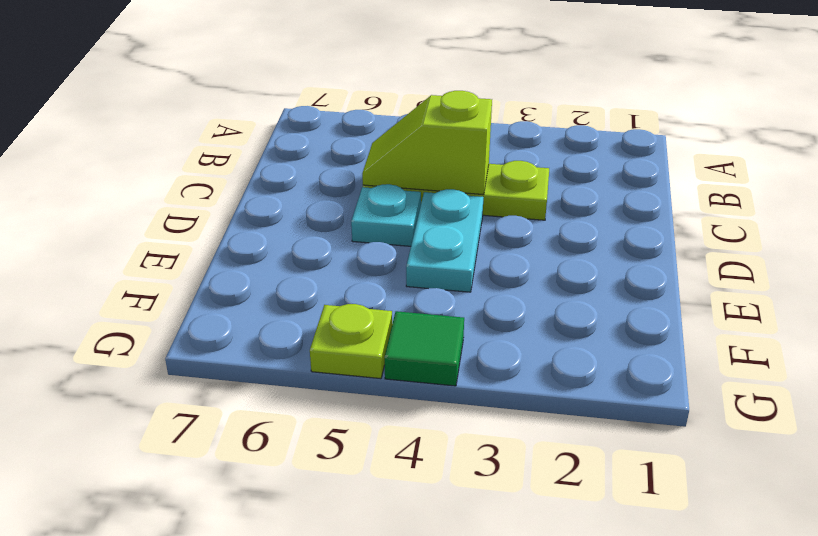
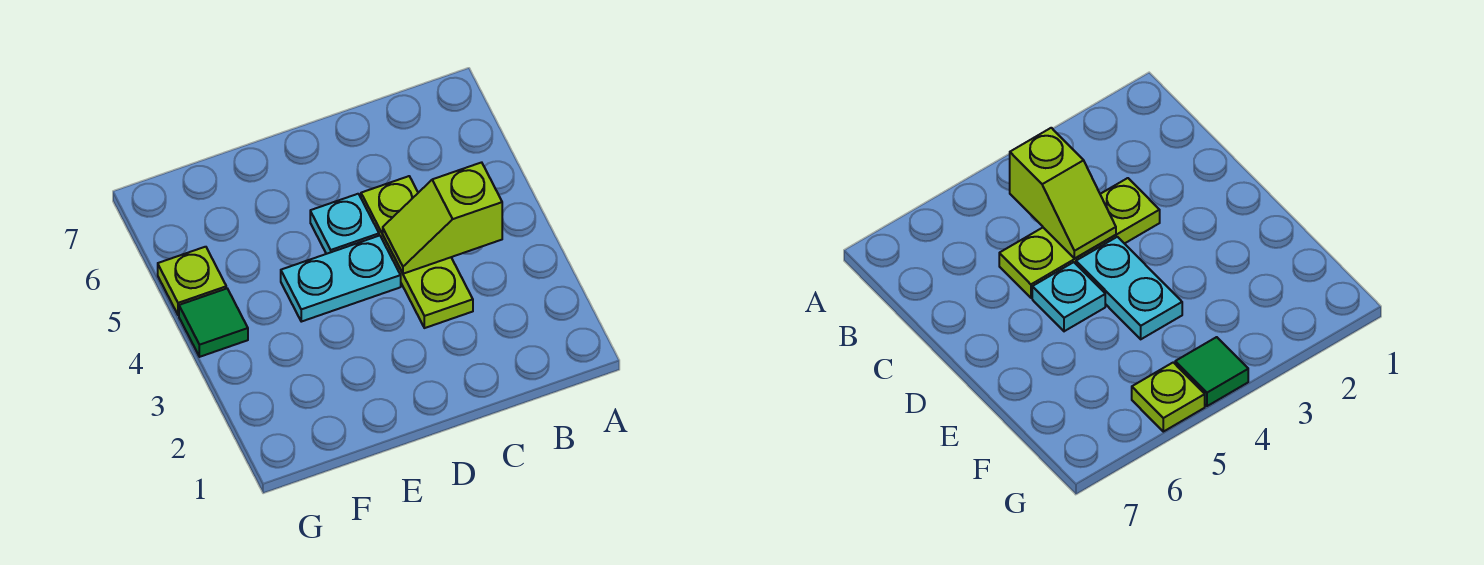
lime slope C4:C5 level 2 top 4 -> lime slope B4:C4 level 2 top B

